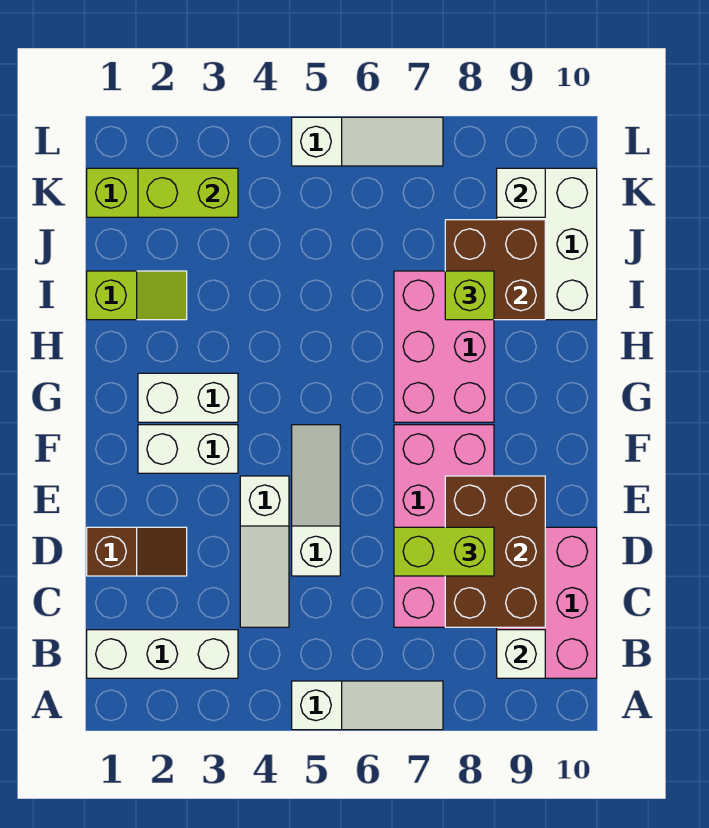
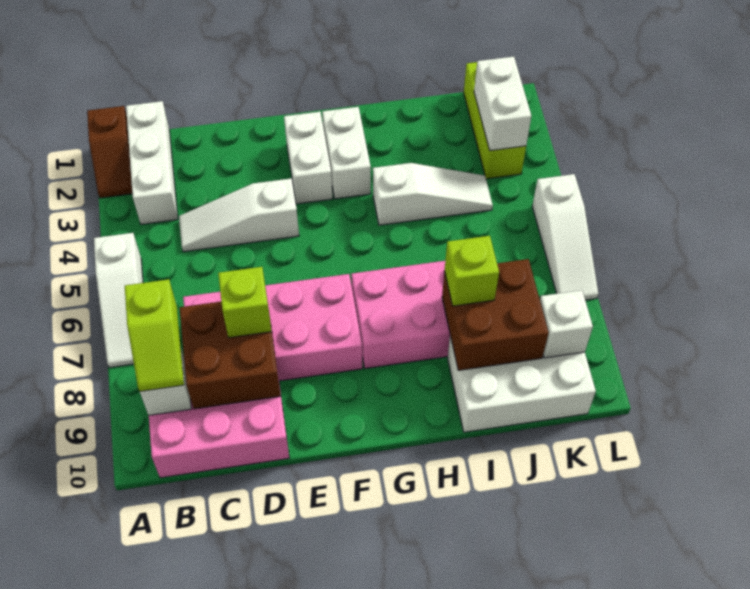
brown brick C8:E9 level 2 -> brown brick C8:D9 level 2
brown slope D1:D2 level 1 top 1 -> brown slope A1:A2 level 1 top 1
white slope D5:F5 level 1 top D -> white slope H4:J4 level 1 top H
lime brick D7:D8 level 3 -> lime brick D8 level 3
lime slope I1:I2 level 1 top 1 -> lime slope B8:B9 level 3 top 8
lime brick K2:K3 level 2 -> white brick K2:K3 level 2

